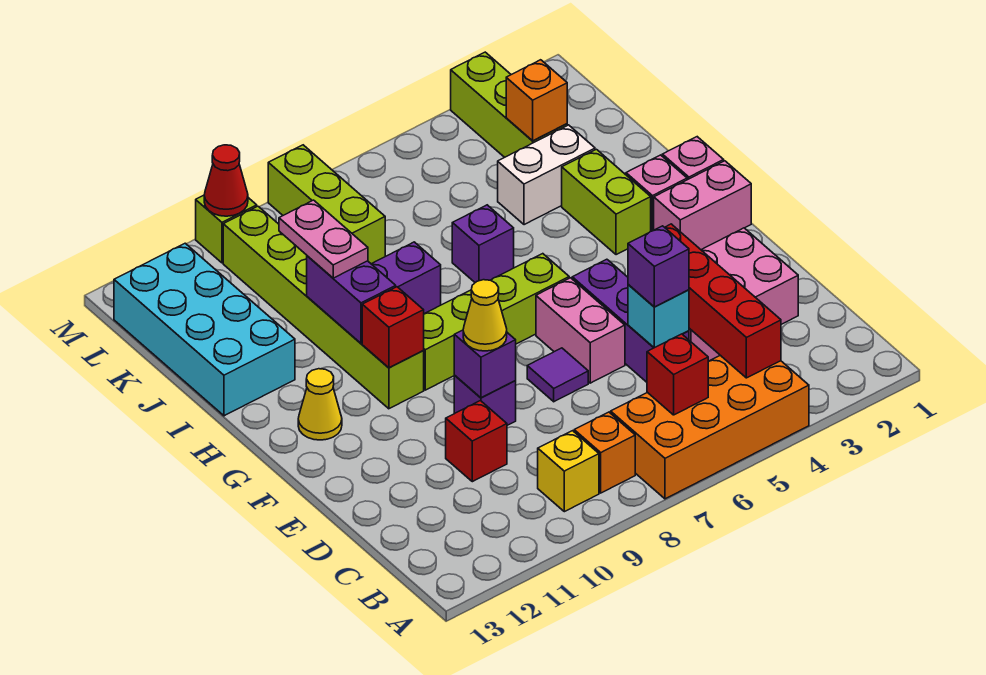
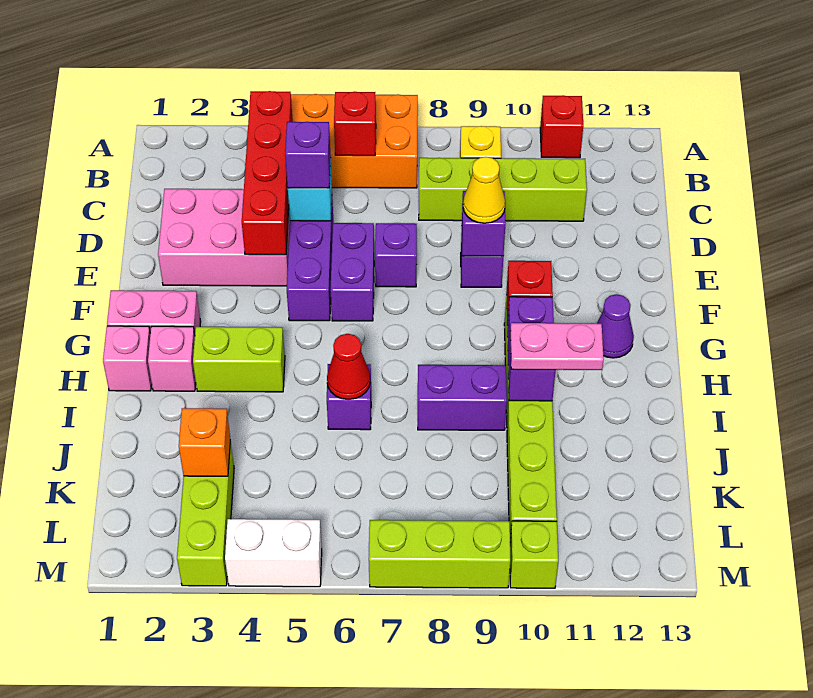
orange brick B8 level 1 -> none
red brick D10 level 1 -> red brick A11 level 1
pink brick E6:F6 level 1 -> purple brick E6:F6 level 1
purple tile E7 level 1 -> purple brick E7 level 1
lime brick G6:G9 level 1 -> lime brick C8:C11 level 1
yellow cone G12 level 1 -> purple cone G12 level 1
lime brick H3:I3 level 1 -> lime brick H3:H4 level 1
pink plate I10:J10 level 3 -> pink plate I10:I11 level 3
cyan brick I12:L13 level 1 -> none
white brick J3:J4 level 1 -> white brick M4:M5 level 1
lime brick K8:M8 level 1 -> lime brick M7:M9 level 1
red cone M10 level 2 -> red cone I6 level 2

